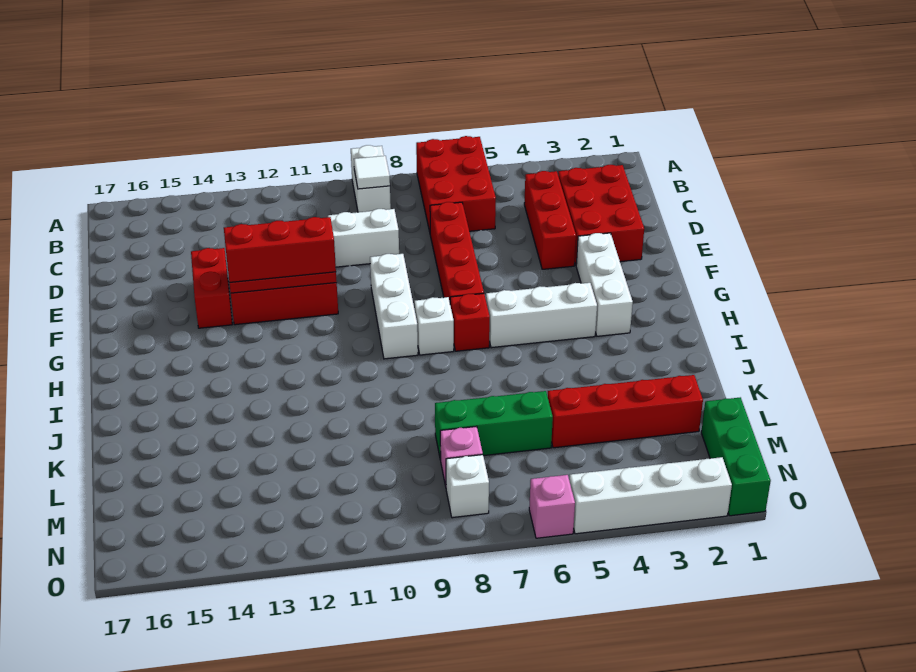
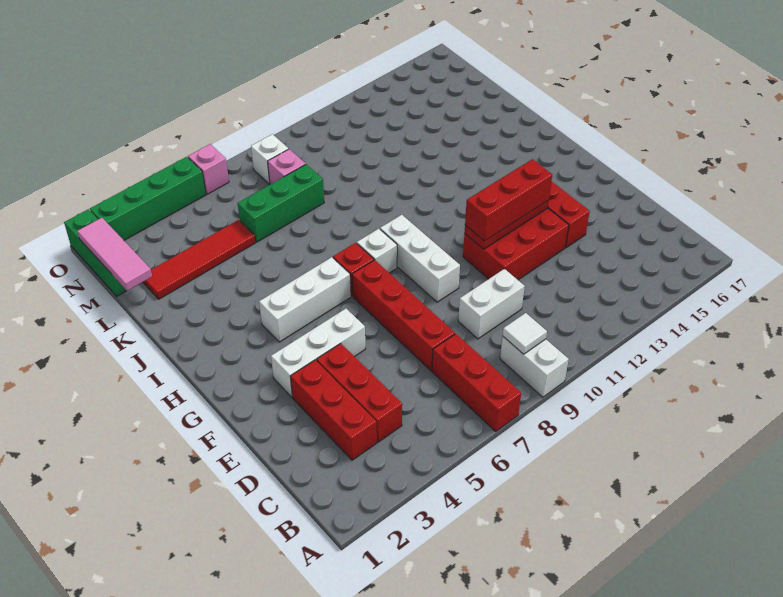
red brick A6:C7 level 1 -> red brick A7:C7 level 1
red brick C2:E3 level 1 -> red brick C3:E3 level 1
white brick F3:H3 level 1 -> white brick F3:F5 level 1
none -> pink tile L1:N1 level 2
red brick L2:L5 level 1 -> red tile L2:L5 level 1
white brick O2:O5 level 1 -> green brick O2:O5 level 1

